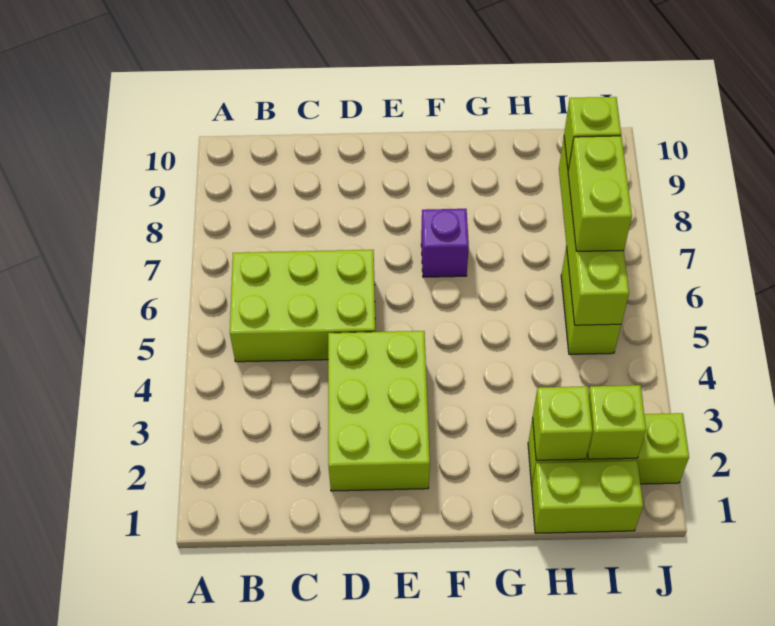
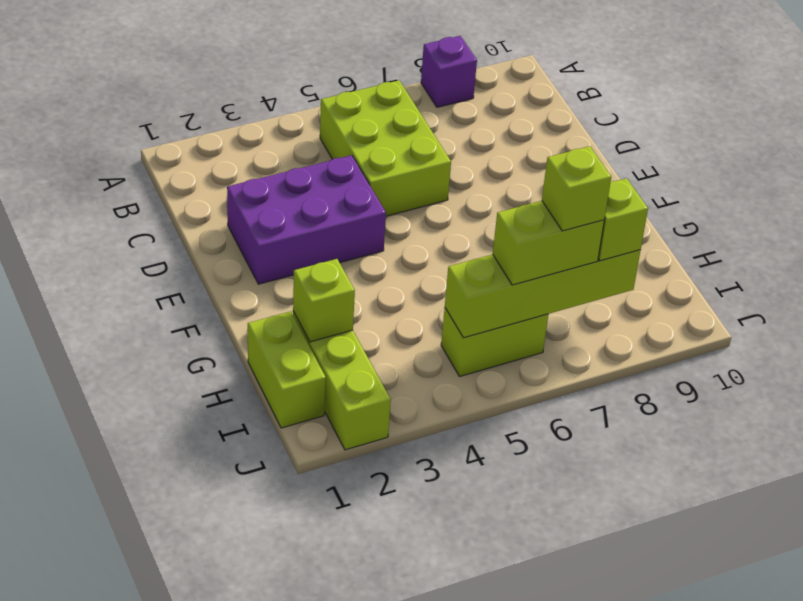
lime brick D2:E4 level 1 -> purple brick D2:E4 level 1
purple brick F7 level 1 -> purple brick A8 level 1
lime brick I2 level 2 -> lime brick I7 level 4

